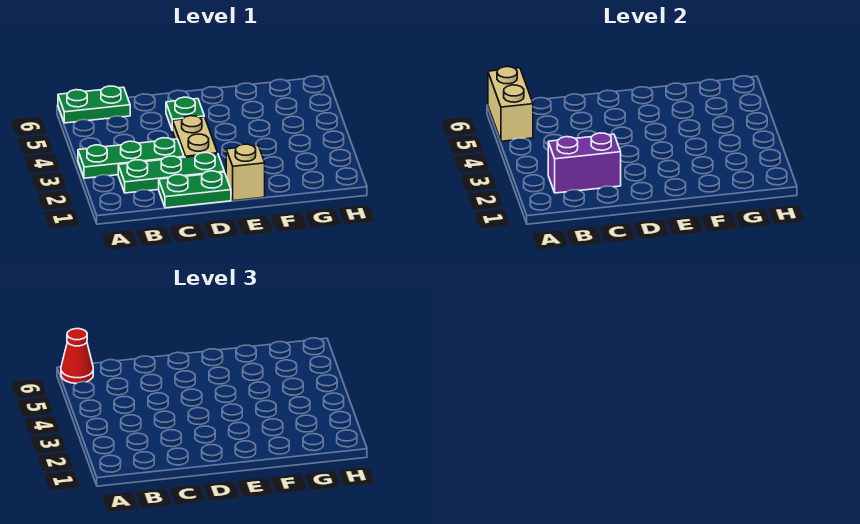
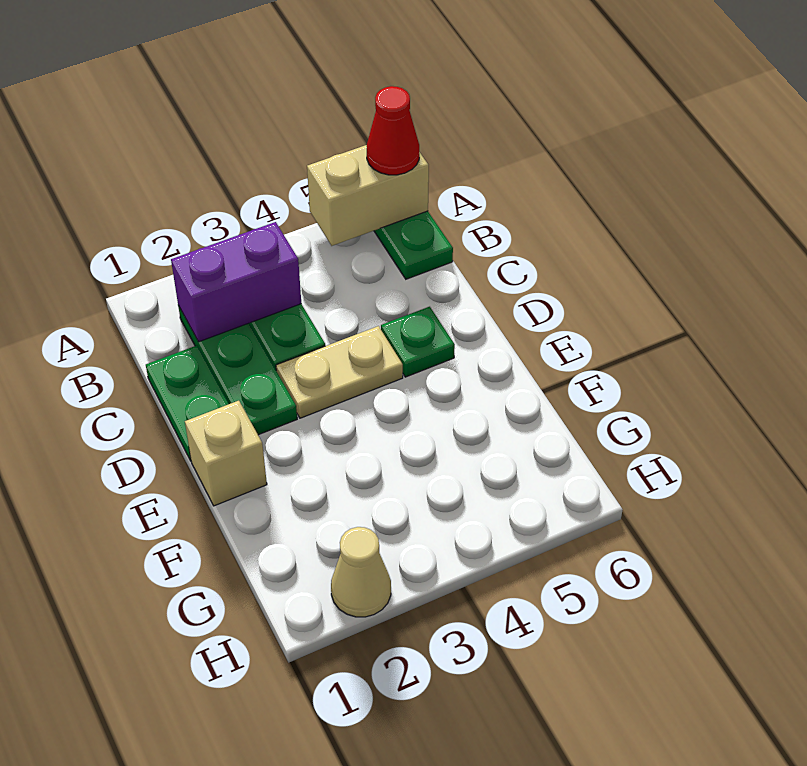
purple brick B2:C2 level 2 -> purple brick B2:B3 level 2
none -> tan cone H2 level 1

